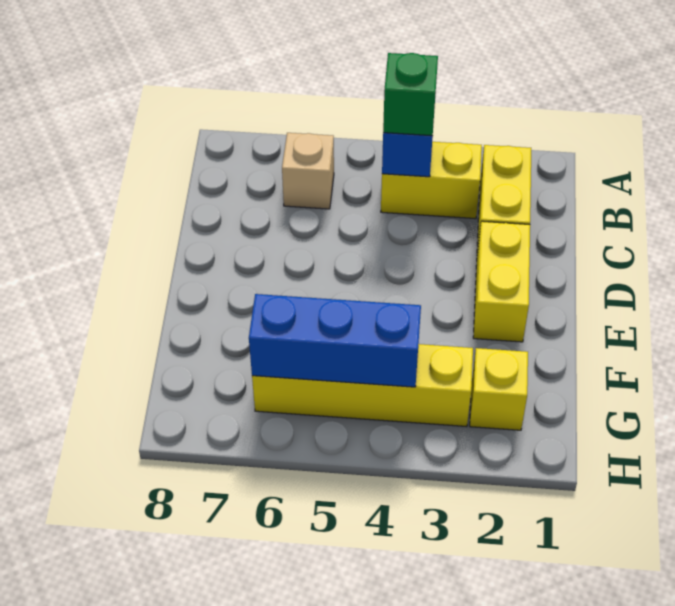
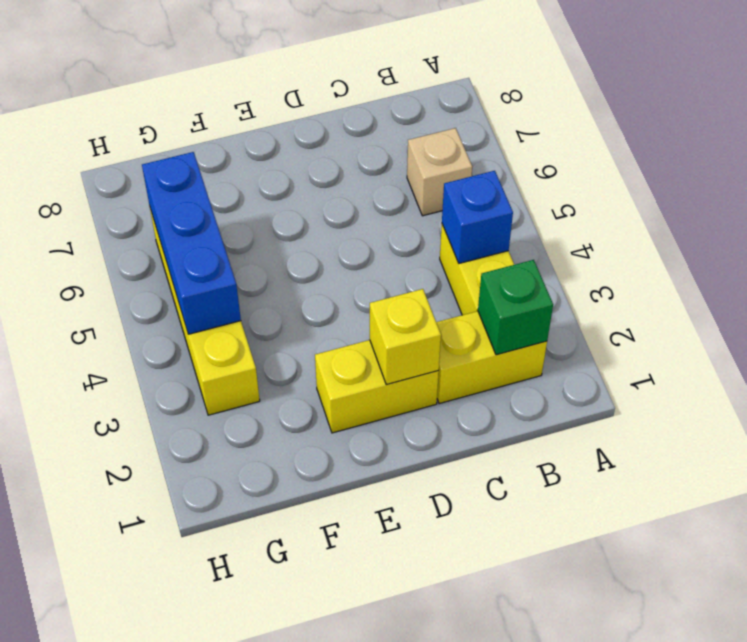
green brick B4 level 3 -> green brick B2 level 2
yellow brick G2 level 1 -> yellow brick D2 level 2

